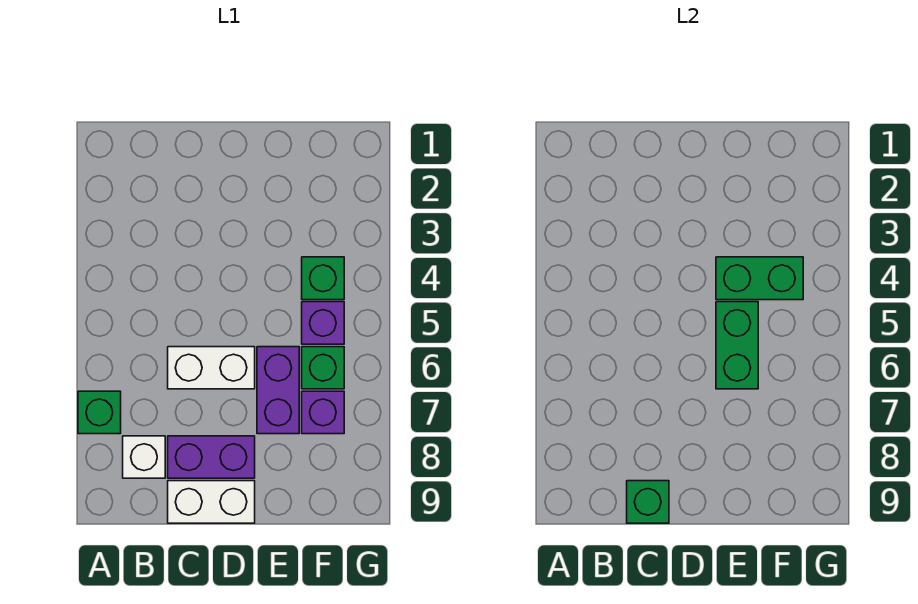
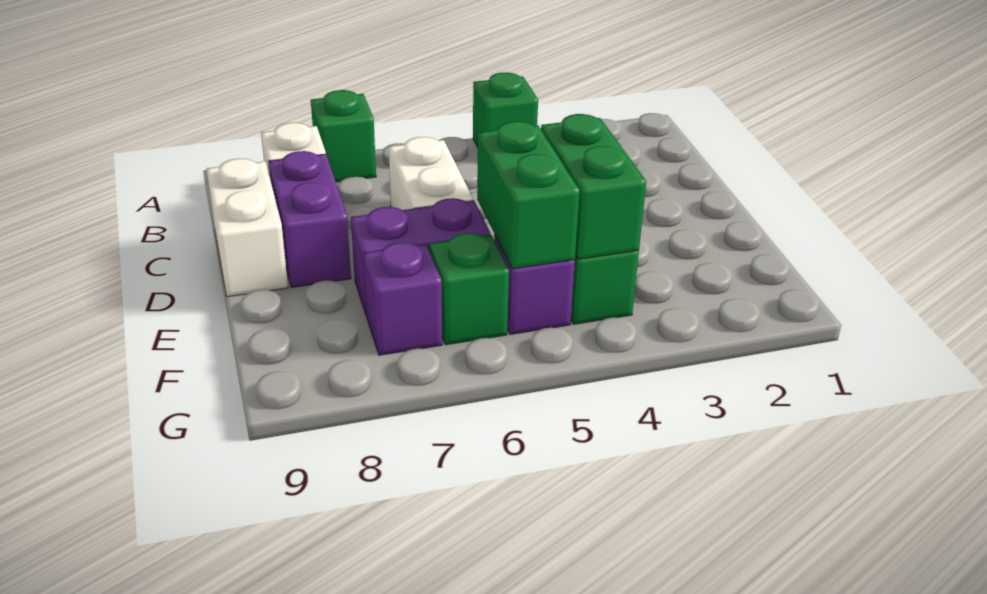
green brick C9 level 2 -> green brick A4 level 1
green brick E5:E6 level 2 -> green brick E5:F5 level 2

